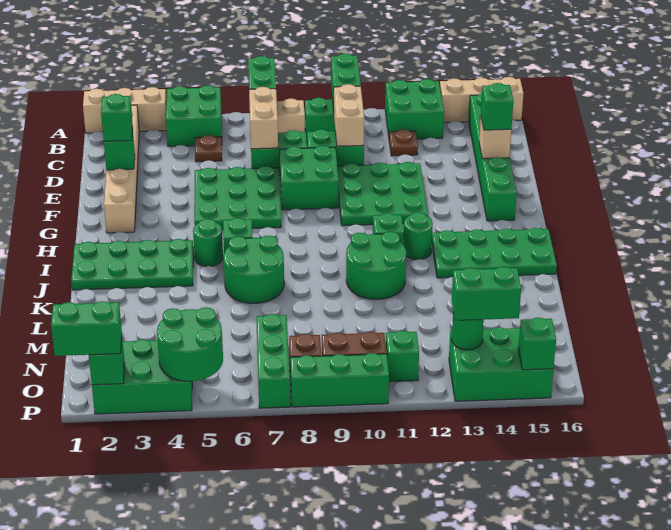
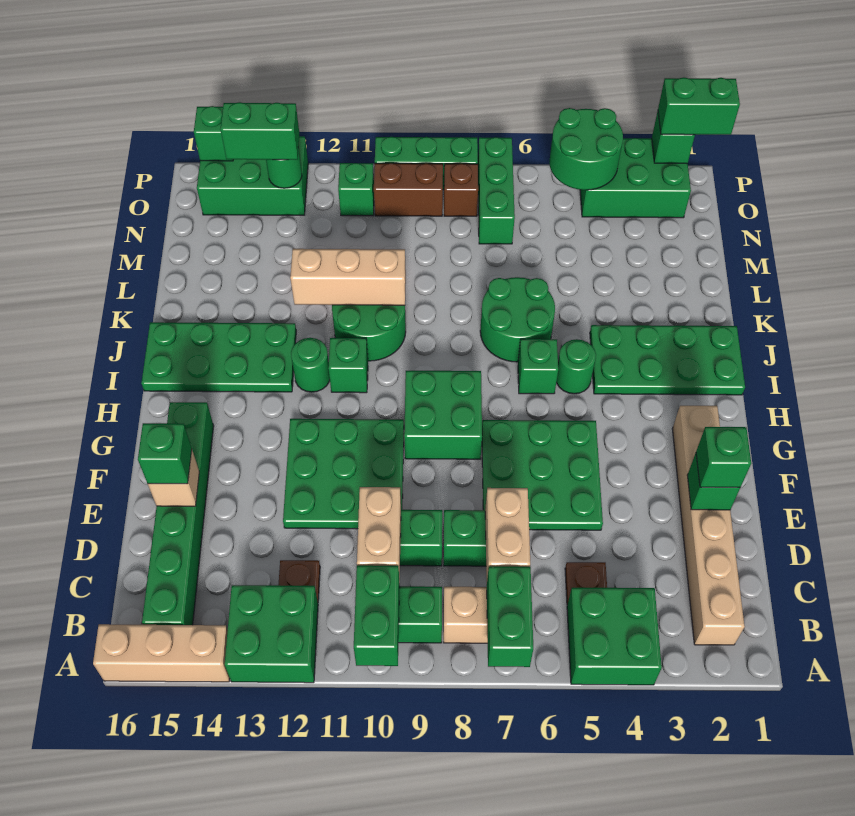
tan brick A1:A3 level 1 -> tan brick K10:K12 level 2
green brick E8:F9 level 1 -> green brick G8:H9 level 1

